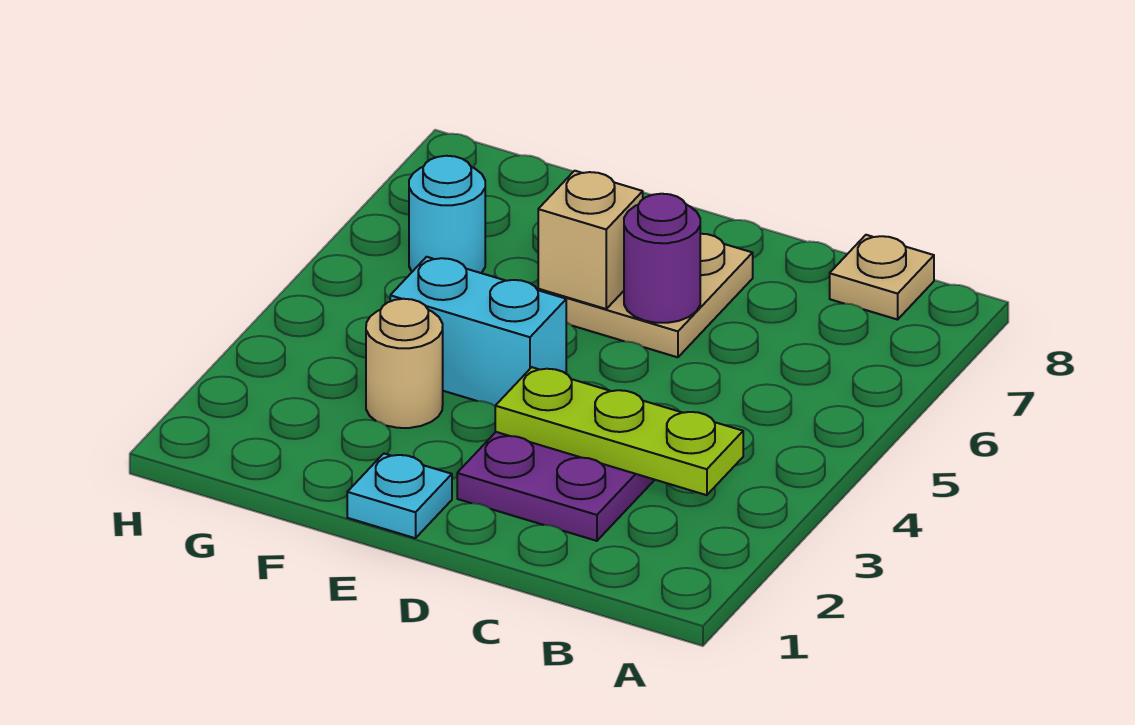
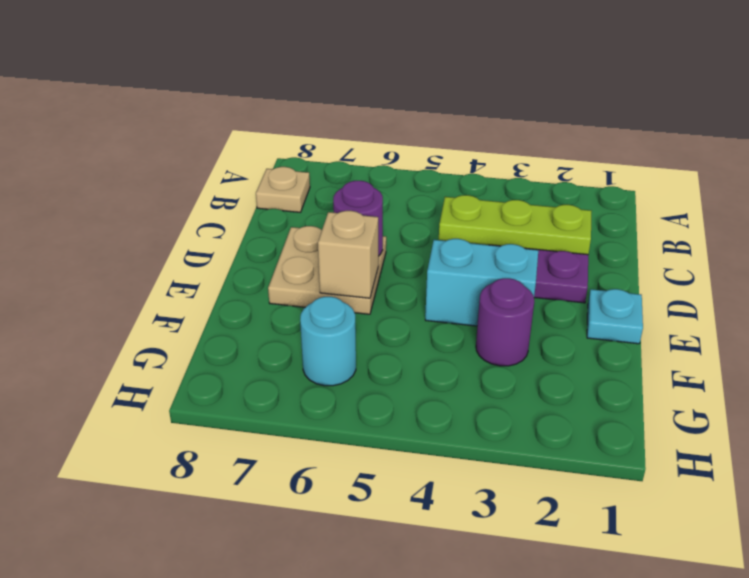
lime plate B3:D3 level 2 -> lime plate C2:C4 level 2
cyan brick E4:F4 level 1 -> cyan brick E3:E4 level 1
tan round brick F3 level 1 -> purple round brick F3 level 1

